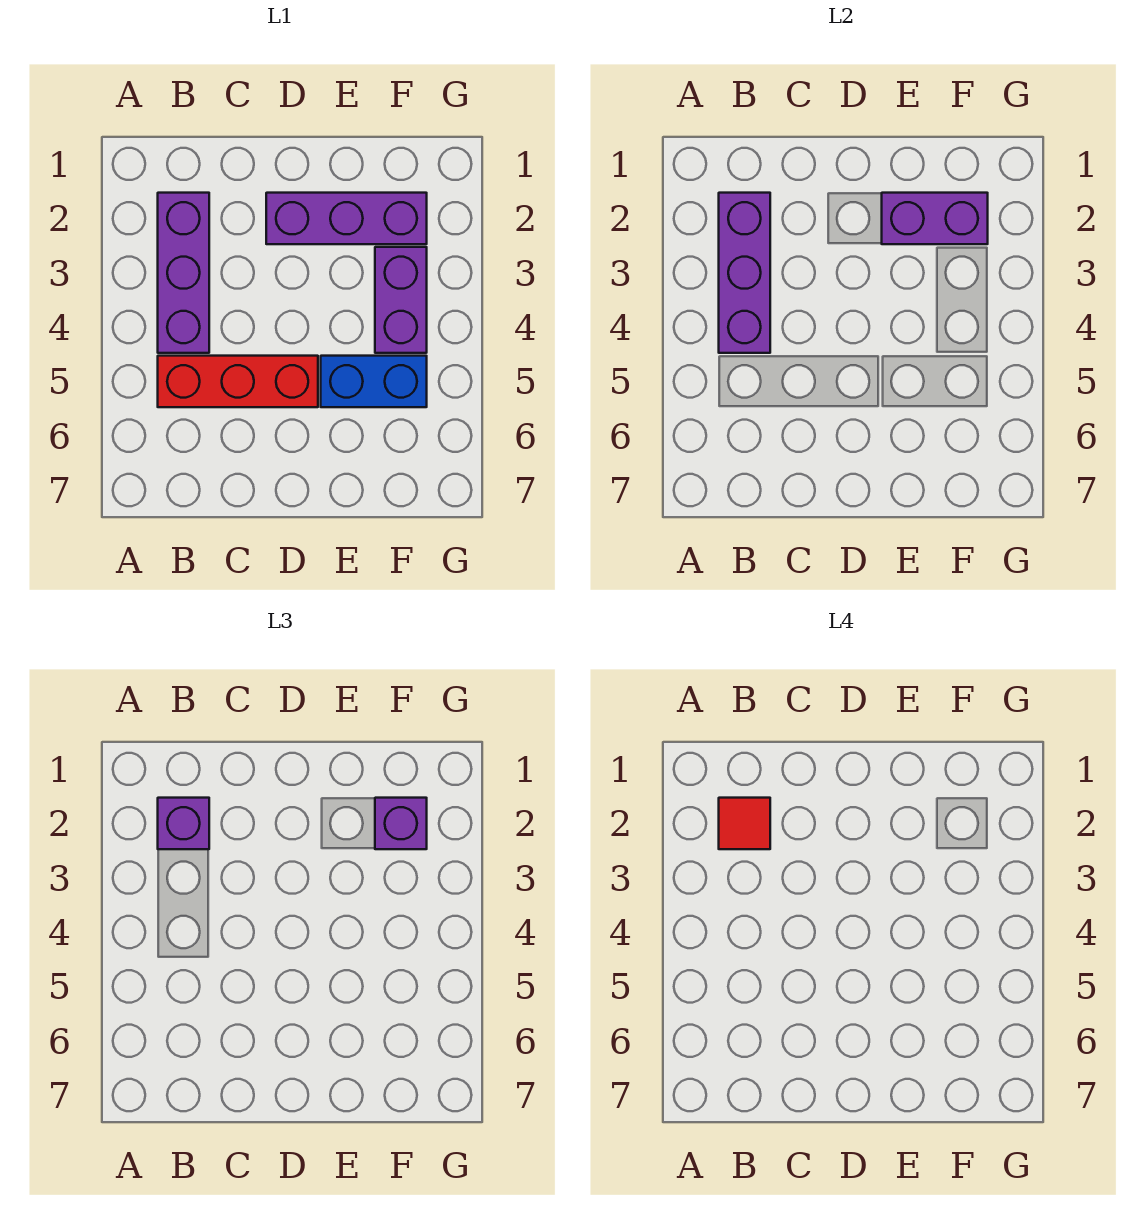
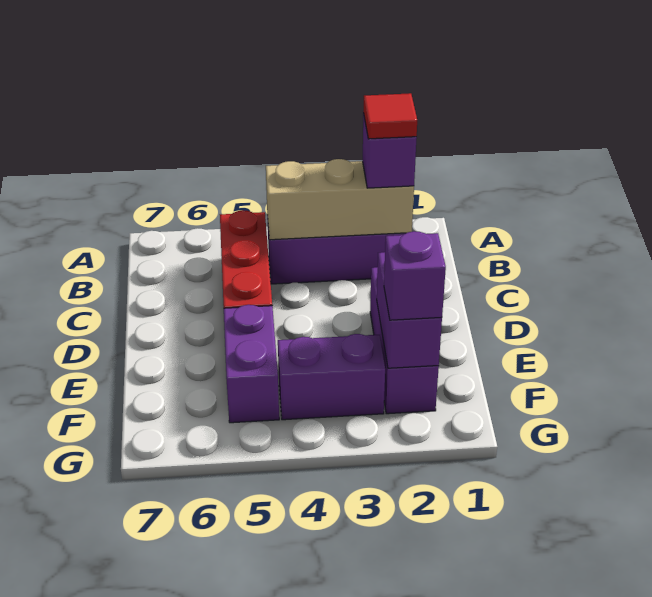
purple brick B2:B4 level 2 -> tan brick B2:B4 level 2
blue brick E5:F5 level 1 -> purple brick E5:F5 level 1

